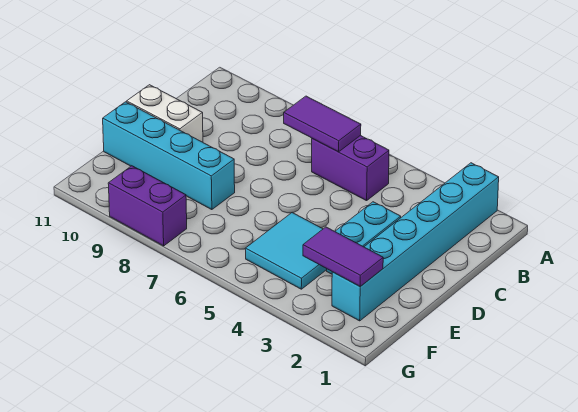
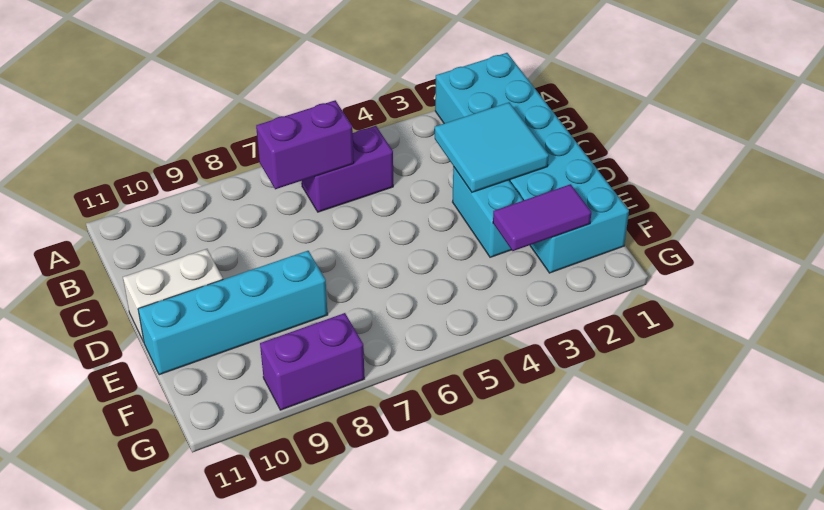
cyan brick A2:F2 level 1 -> cyan brick A1:F2 level 1
purple tile B6:B7 level 2 -> purple brick B6:B7 level 2
cyan tile E4:F5 level 1 -> cyan tile C2:D3 level 2

